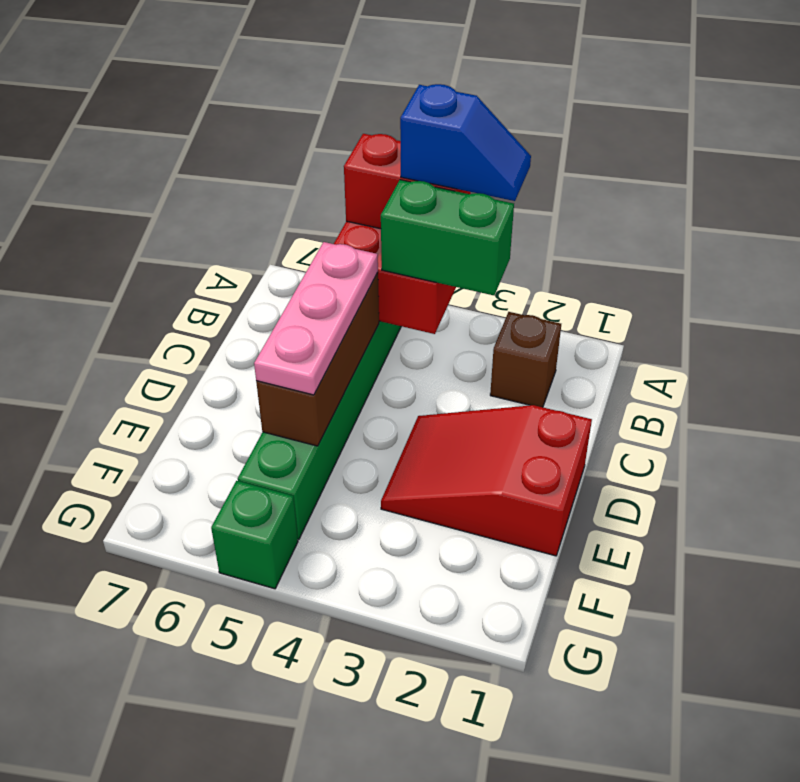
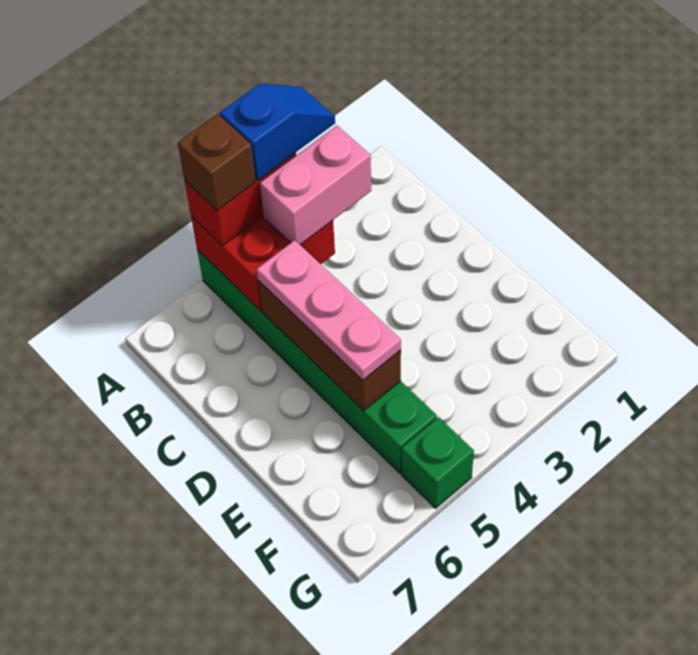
brown brick B2 level 1 -> brown brick A5 level 4
green brick B3:B4 level 3 -> pink brick B3:B4 level 3
red slope D1:E3 level 1 top 1 -> none

